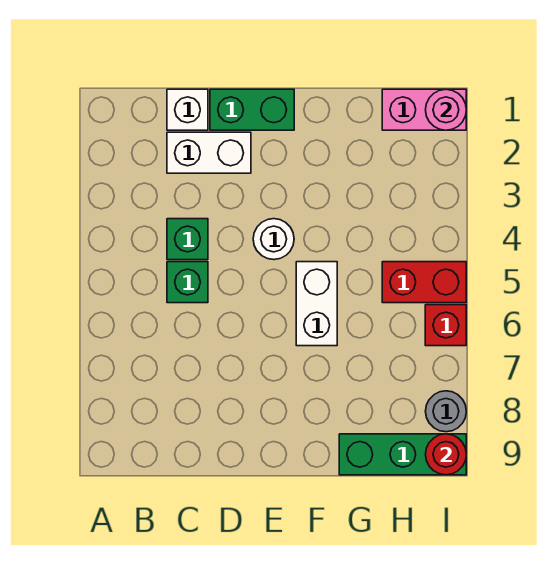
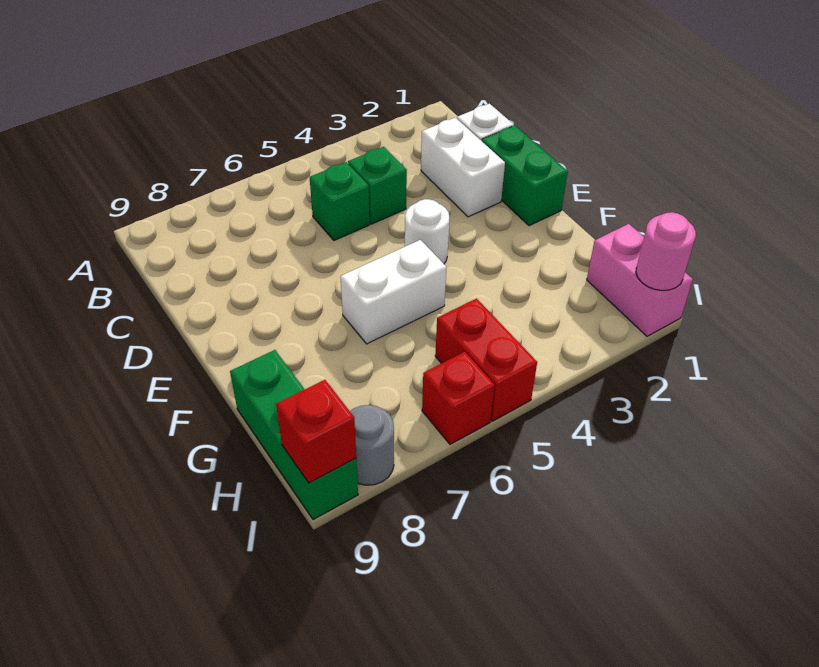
red round brick I9 level 2 -> red brick I9 level 2

